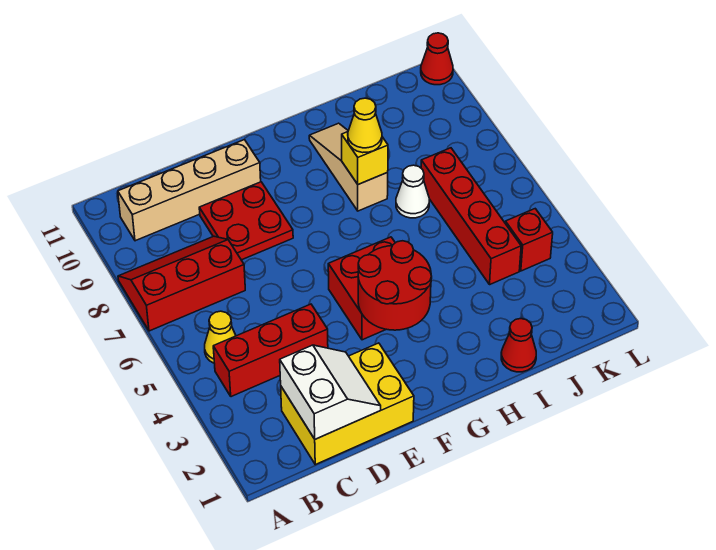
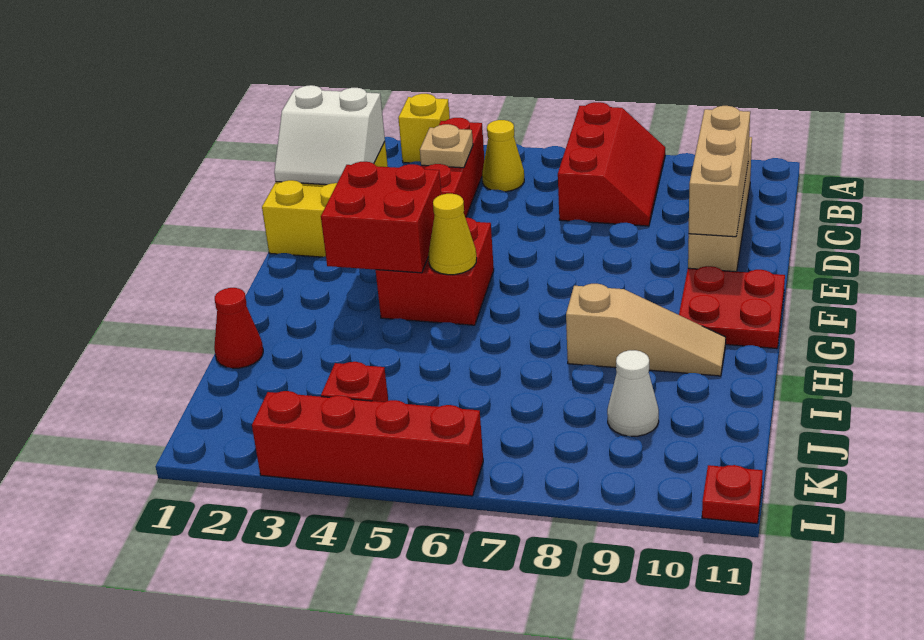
none -> tan plate C4 level 2
none -> tan brick C10:E10 level 2
red plate D8:E9 level 1 -> red plate F10:G11 level 1
red round brick F3:G4 level 2 -> red brick F3:G4 level 2
yellow brick H8 level 2 -> yellow brick A3 level 1
yellow cone H8 level 3 -> yellow cone G5 level 2
white cone I7 level 1 -> white cone J9 level 1
red brick J4:J7 level 1 -> red brick L3:L6 level 1
red cone L11 level 1 -> red plate L11 level 1

